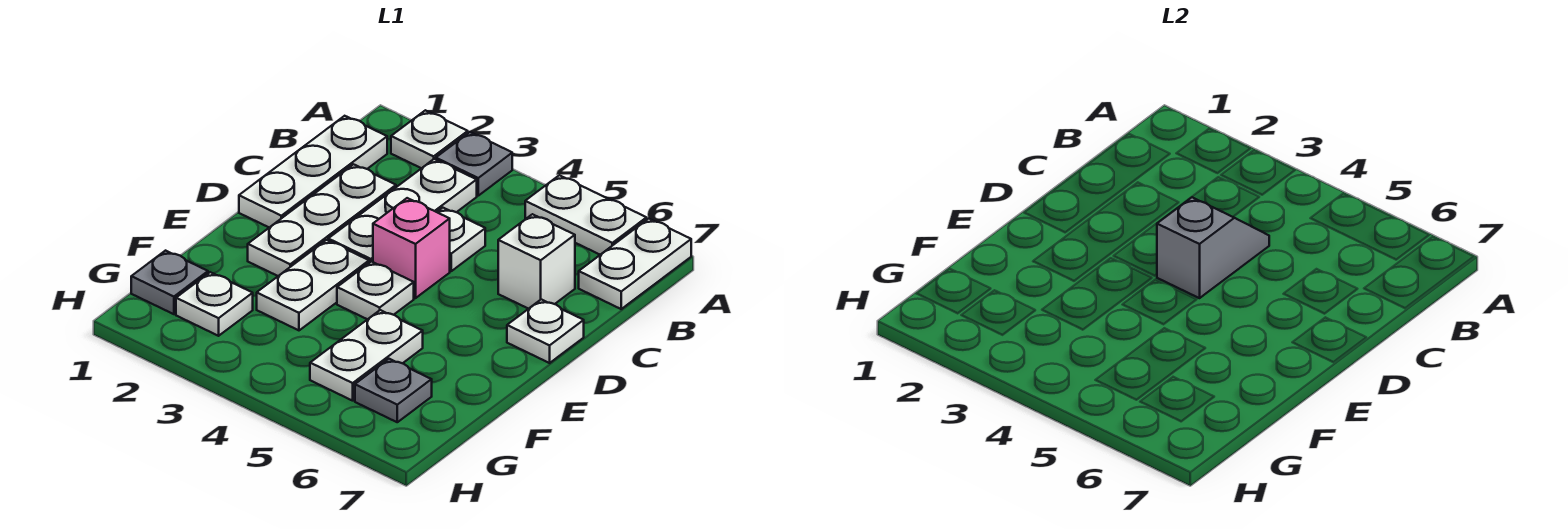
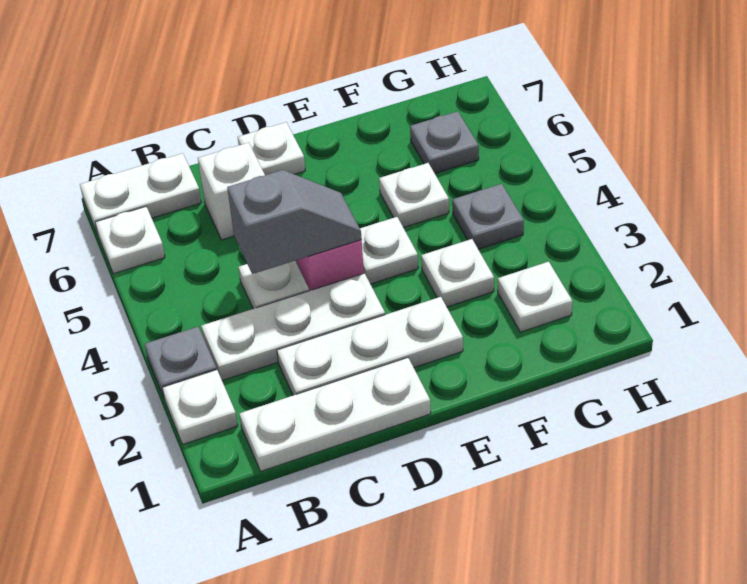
white plate A5:A6 level 1 -> white plate A6 level 1
grey slope C4:D4 level 2 top D -> grey slope C4:D4 level 2 top C
white plate E3:F3 level 1 -> white plate F3 level 1
white plate F5:G5 level 1 -> white plate F5 level 1
grey plate G1 level 1 -> grey plate G4 level 1

